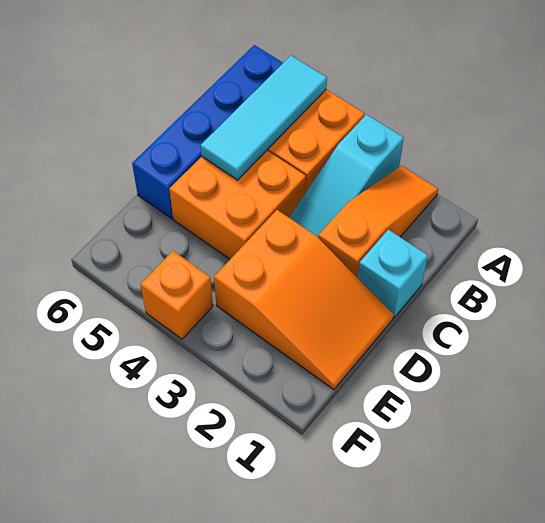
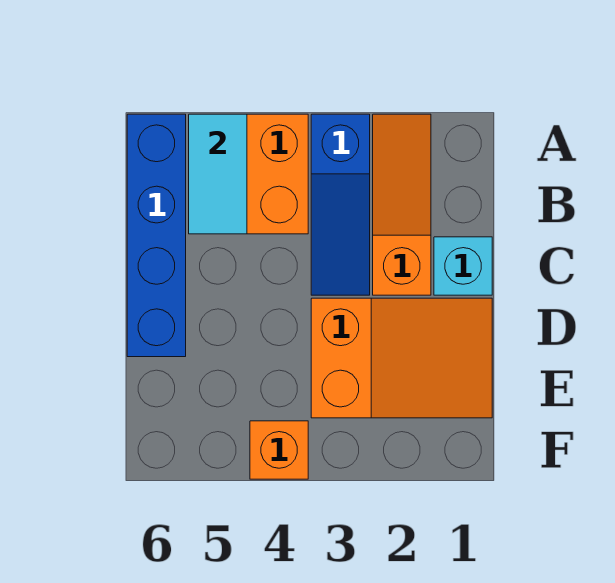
cyan slope A3:C3 level 1 top A -> blue slope A3:C3 level 1 top A
cyan tile A5:C5 level 2 -> cyan tile A5:B5 level 2
orange brick C4:D5 level 1 -> none

